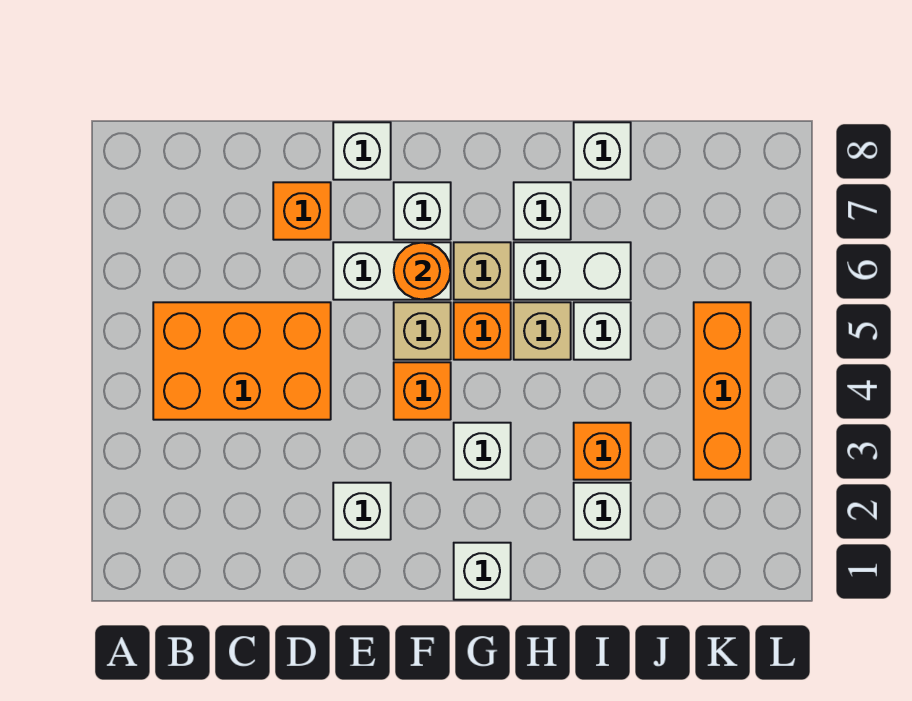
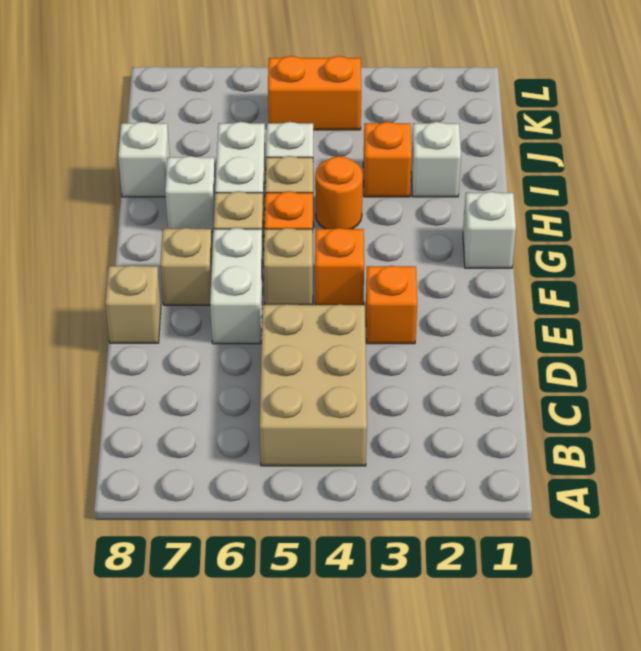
orange brick B4:D5 level 1 -> tan brick B4:D5 level 1
orange brick D7 level 1 -> orange brick E3 level 1
white brick E2 level 1 -> none
white brick E8 level 1 -> tan brick E8 level 1
orange round brick F6 level 2 -> orange round brick H4 level 1
white brick F7 level 1 -> tan brick F7 level 1
white brick G3 level 1 -> none
orange brick K3:K5 level 1 -> orange brick K4:K5 level 1

